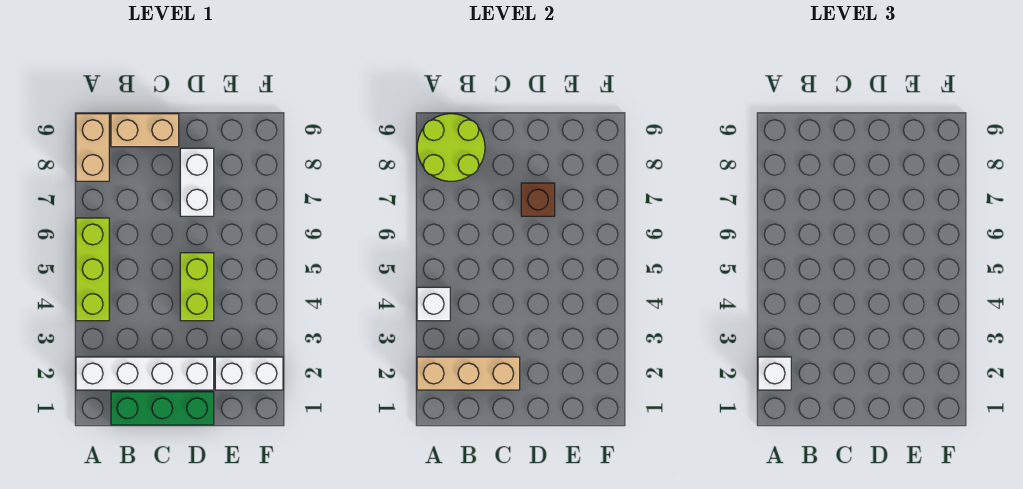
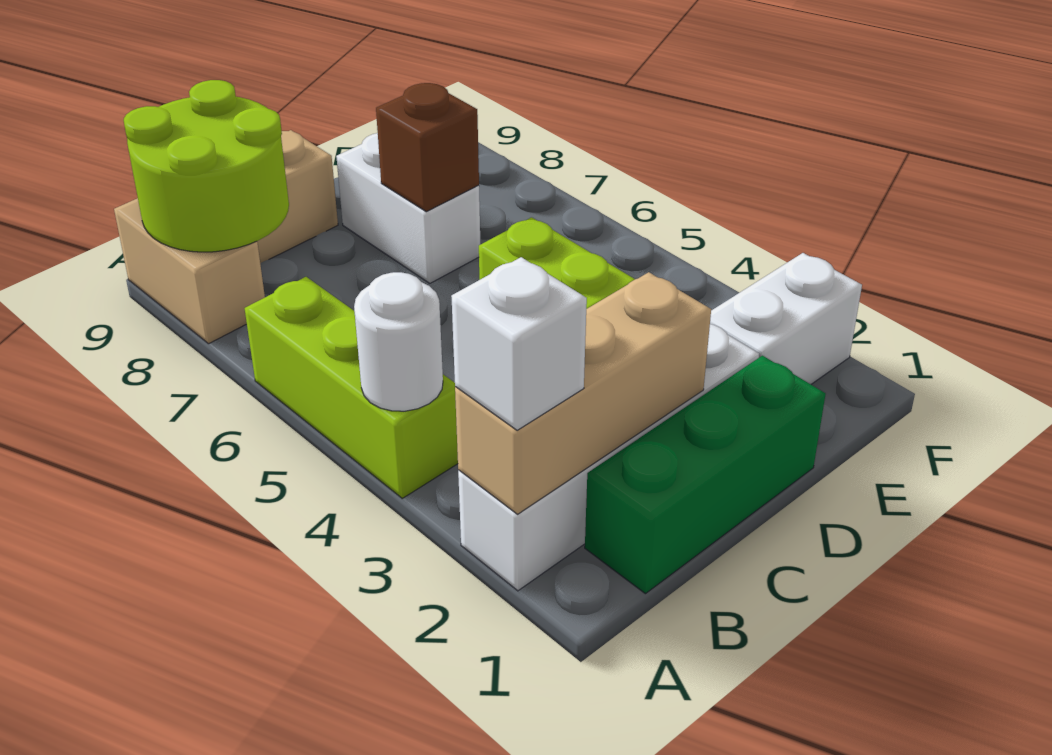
white brick A4 level 2 -> white round brick A4 level 2

